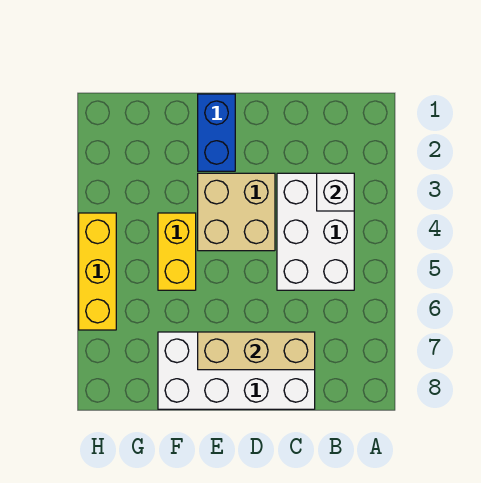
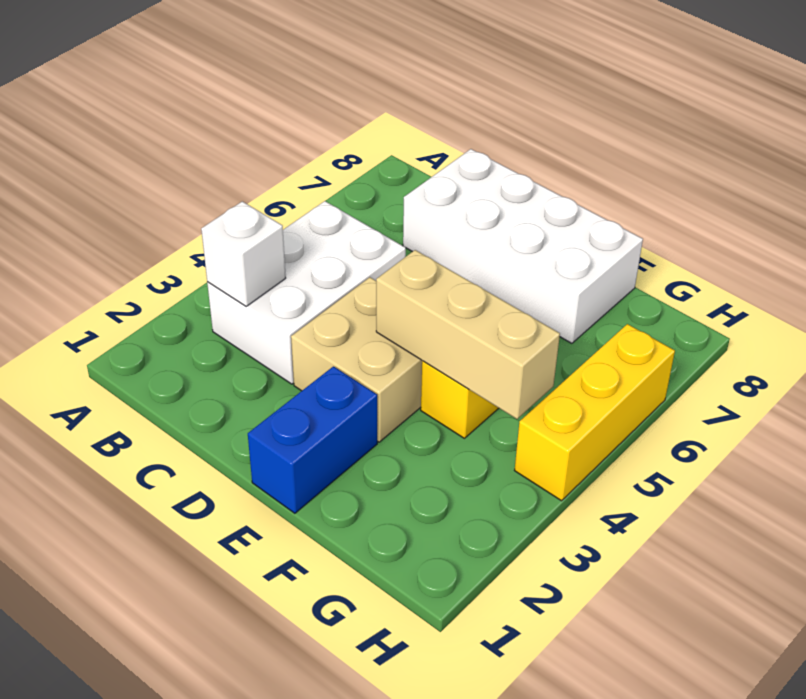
tan brick C7:E7 level 2 -> tan brick E4:G4 level 2

